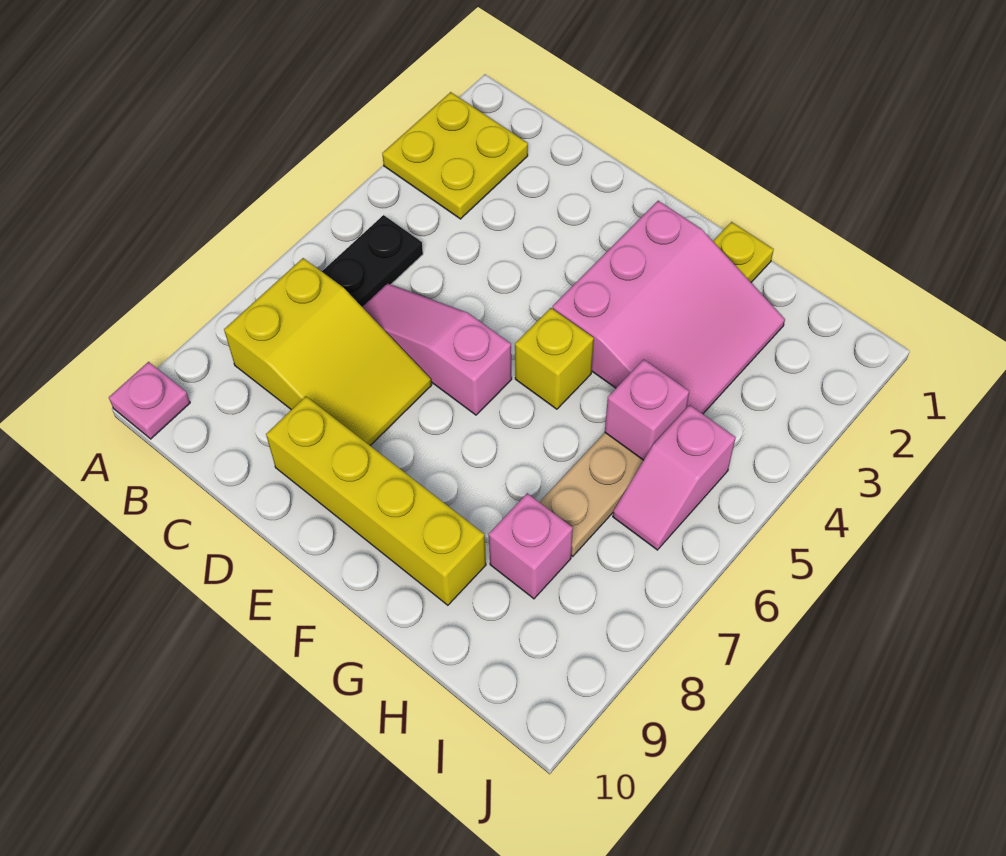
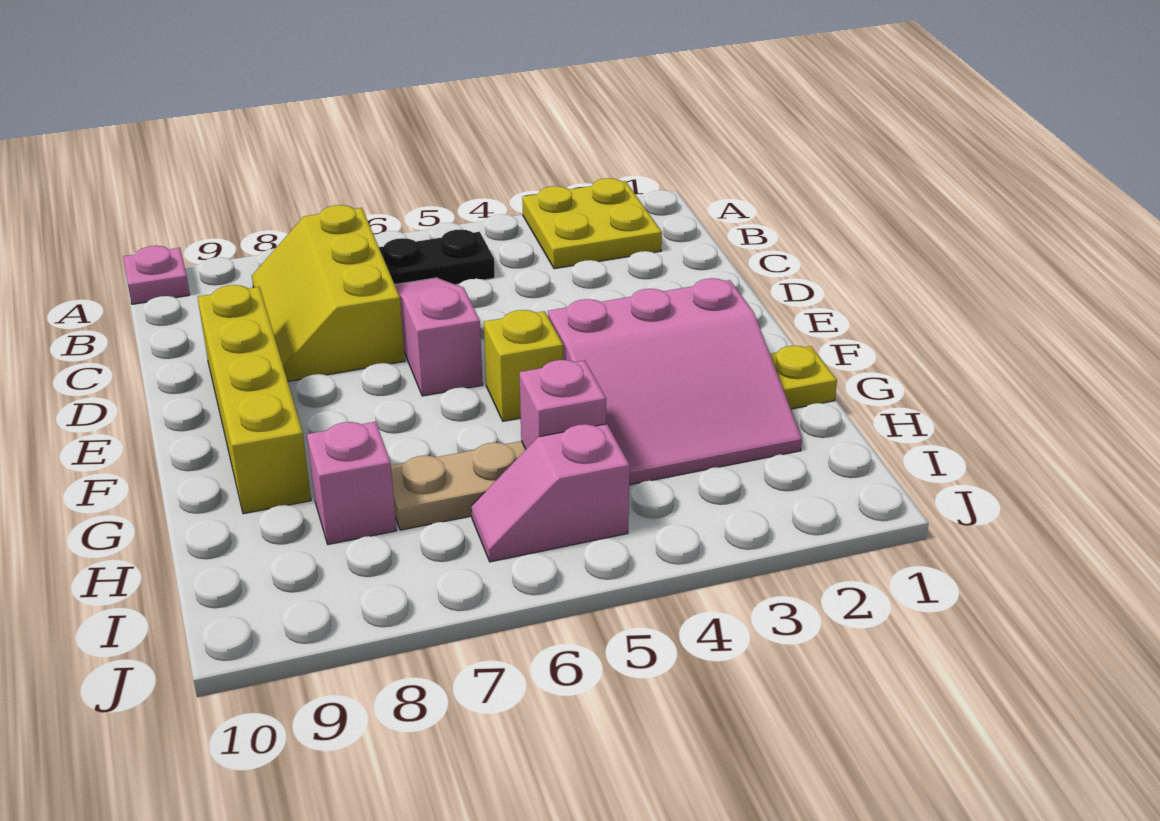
yellow slope B7:D8 level 1 top B -> yellow slope B7:D8 level 1 top 7

